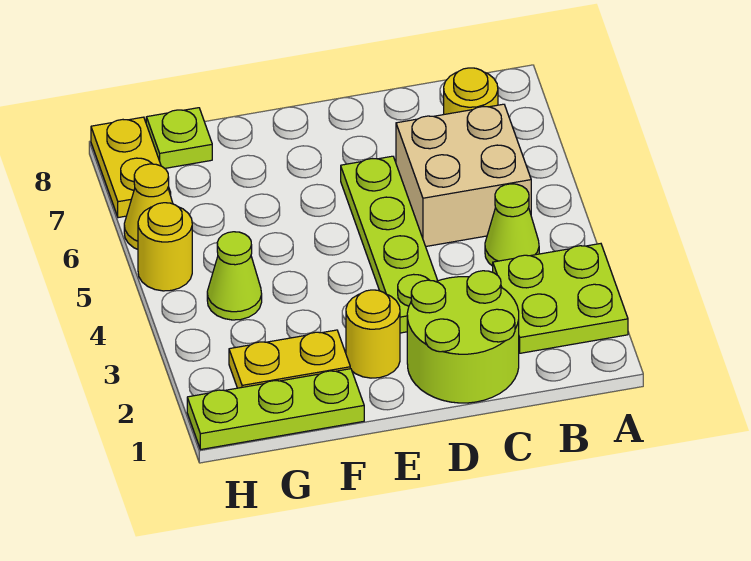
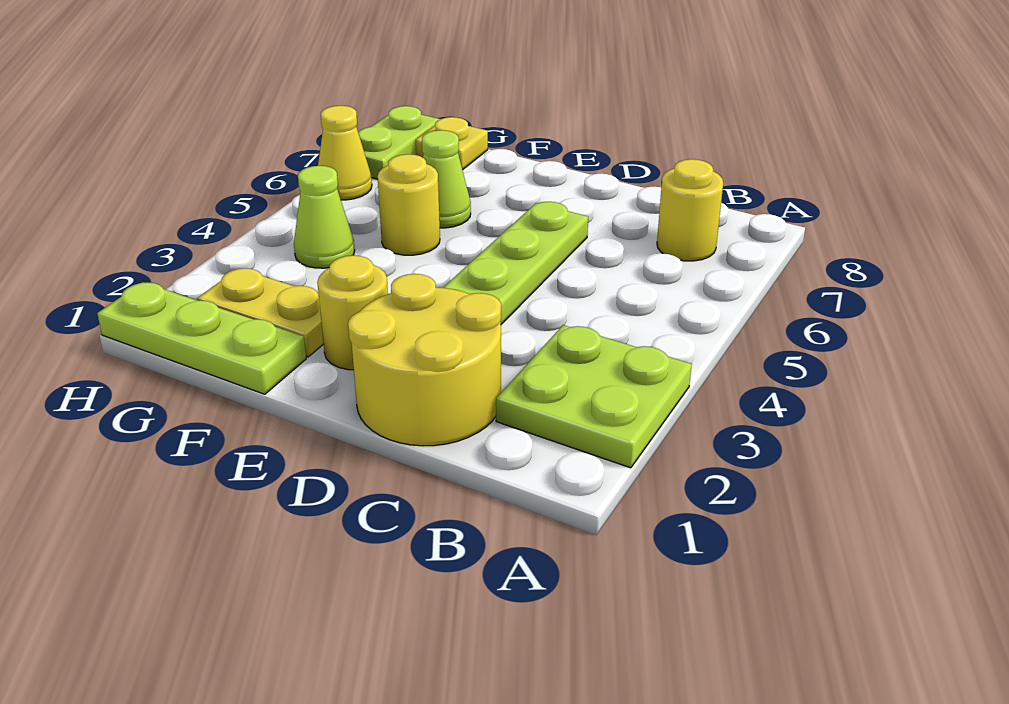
lime cone B4 level 1 -> lime cone F6 level 1
tan brick B5:C6 level 1 -> none
lime round brick C1:D2 level 1 -> yellow round brick C1:D2 level 1
lime plate G8 level 1 -> yellow plate G8 level 1
yellow round brick H5 level 1 -> yellow round brick F5 level 1
yellow plate H7:H8 level 1 -> lime plate H7:H8 level 1

